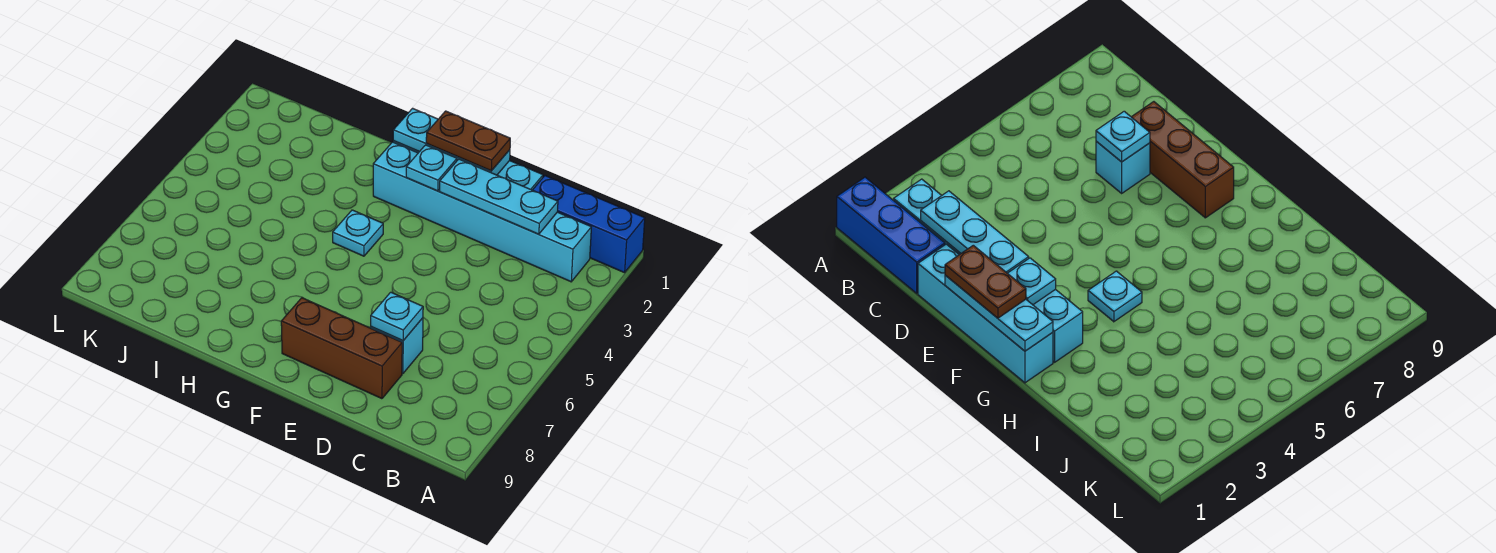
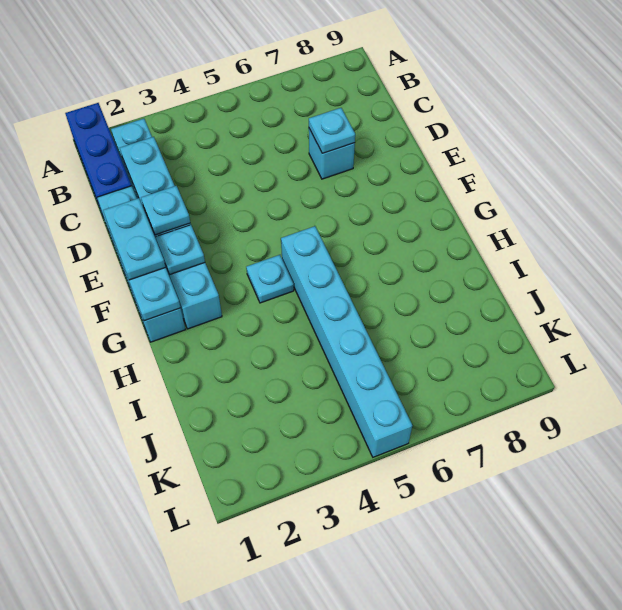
brown brick D8:F8 level 1 -> none
brown plate E1:F1 level 3 -> cyan plate E1:F1 level 3
none -> cyan plate E2 level 3
none -> cyan brick G5:L5 level 1

